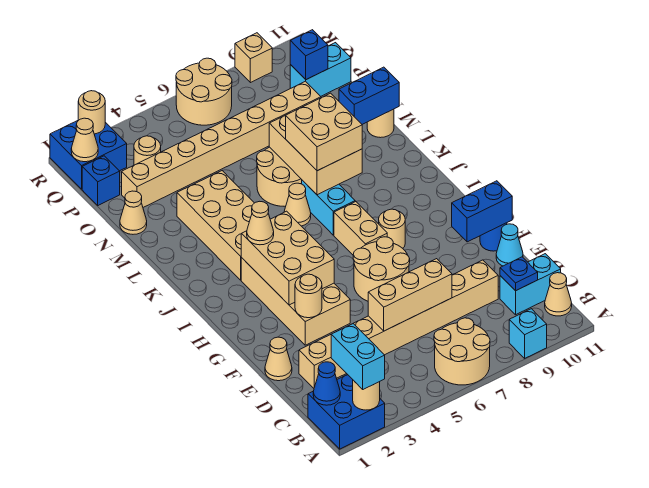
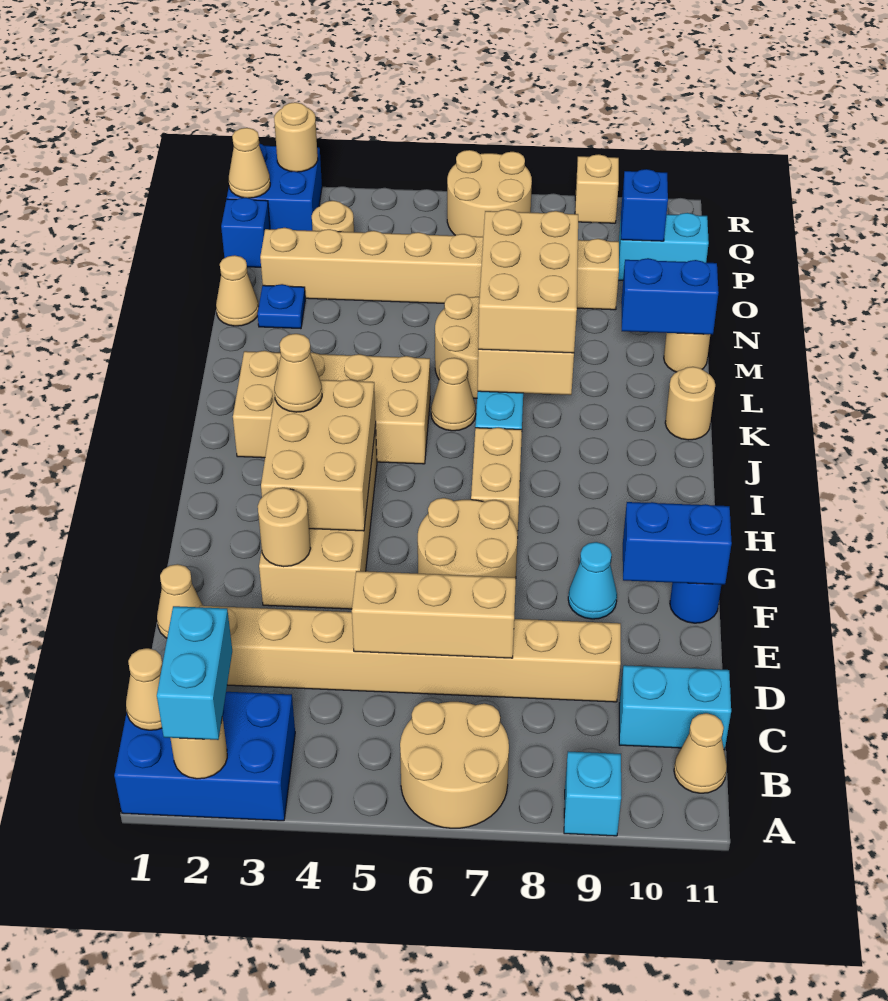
blue brick A1:B2 level 1 -> blue brick A1:B3 level 1
blue cone B1 level 2 -> tan cone B1 level 2
blue plate C10 level 2 -> blue plate N2 level 1
cyan cone E11 level 1 -> cyan cone F9 level 1
tan round brick H8 level 1 -> tan round brick K11 level 1
tan brick J3:M4 level 1 -> tan brick J2:K5 level 1
tan brick K7:L8 level 3 -> tan brick K7:M8 level 3

